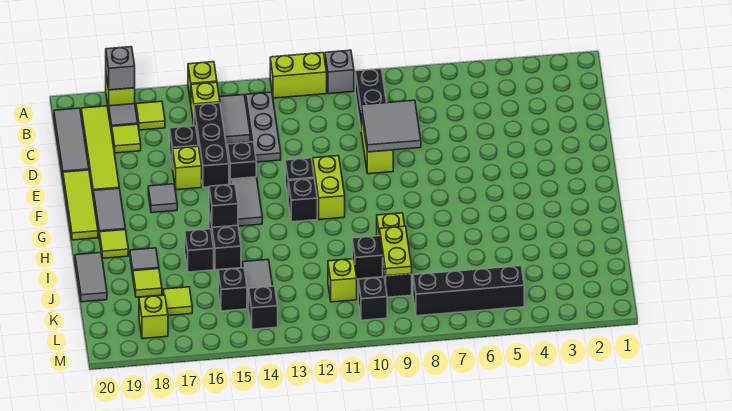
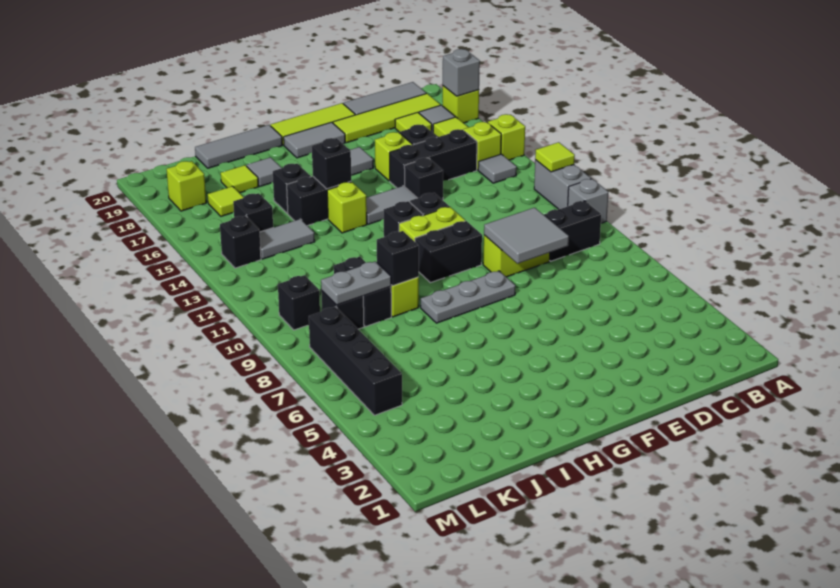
lime brick A11:A12 level 1 -> grey brick A11:A12 level 1
grey plate B13:D13 level 1 -> grey plate F8:H8 level 1
grey tile B14:C14 level 1 -> grey tile B14 level 1
none -> black brick F10:G10 level 1
lime tile H19 level 1 -> lime tile A12 level 2
none -> black brick I9 level 2
grey tile I20:J20 level 1 -> grey tile H20:J20 level 1
lime plate J9:K9 level 2 -> grey plate J9:K9 level 2
lime brick K11 level 1 -> lime brick H14 level 1

